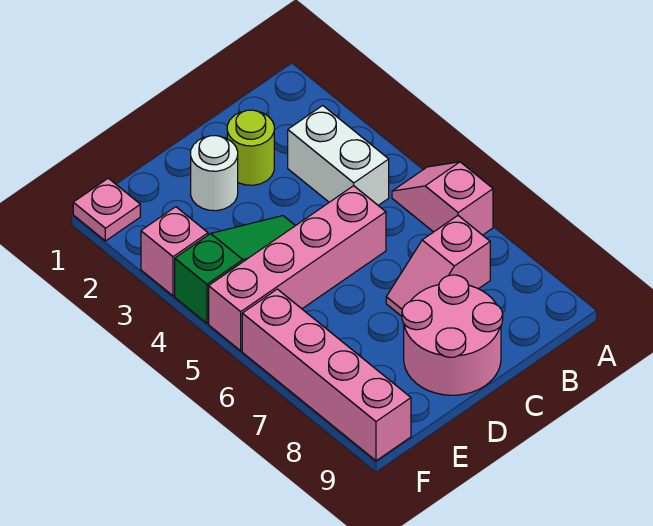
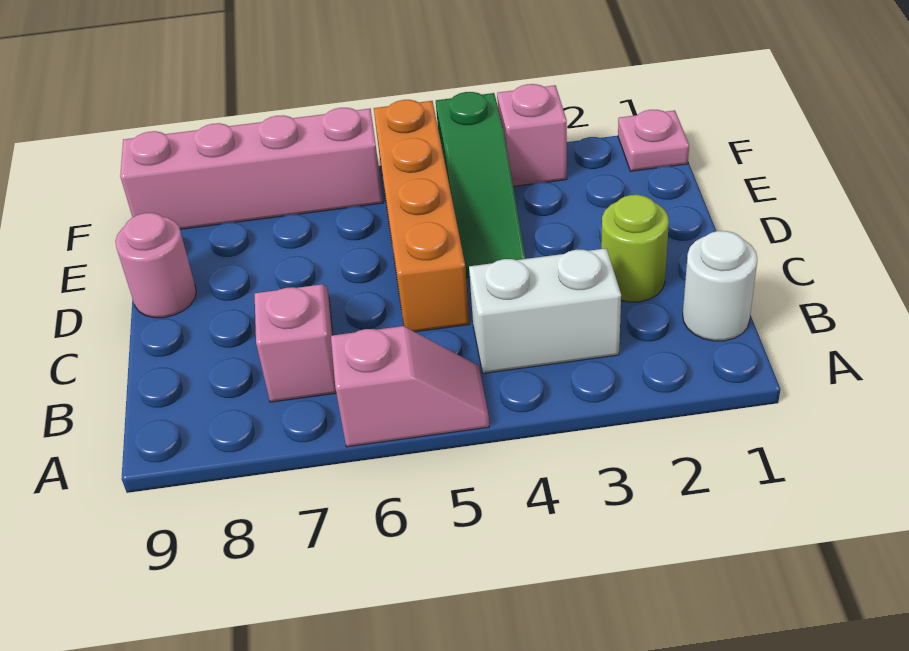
pink brick C5:F5 level 1 -> orange brick C5:F5 level 1
pink round brick C8:D9 level 1 -> pink round brick D9 level 1
white round brick D2 level 1 -> white round brick B1 level 1

